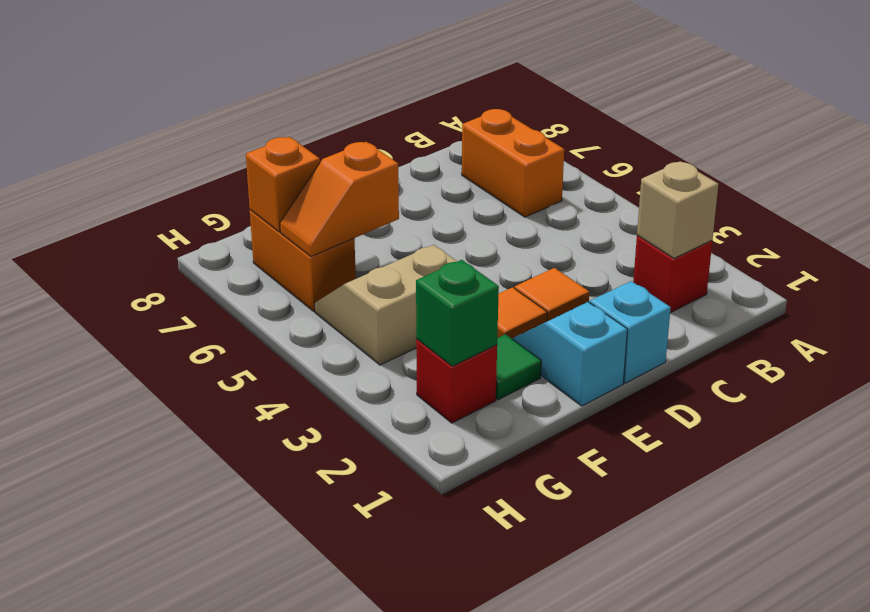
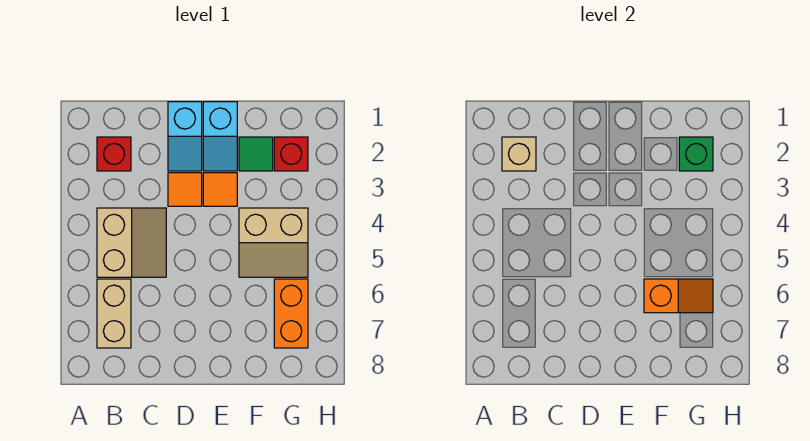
none -> tan slope B4:C5 level 1 top B
orange brick B6:B7 level 1 -> tan brick B6:B7 level 1
orange brick G7 level 2 -> none

